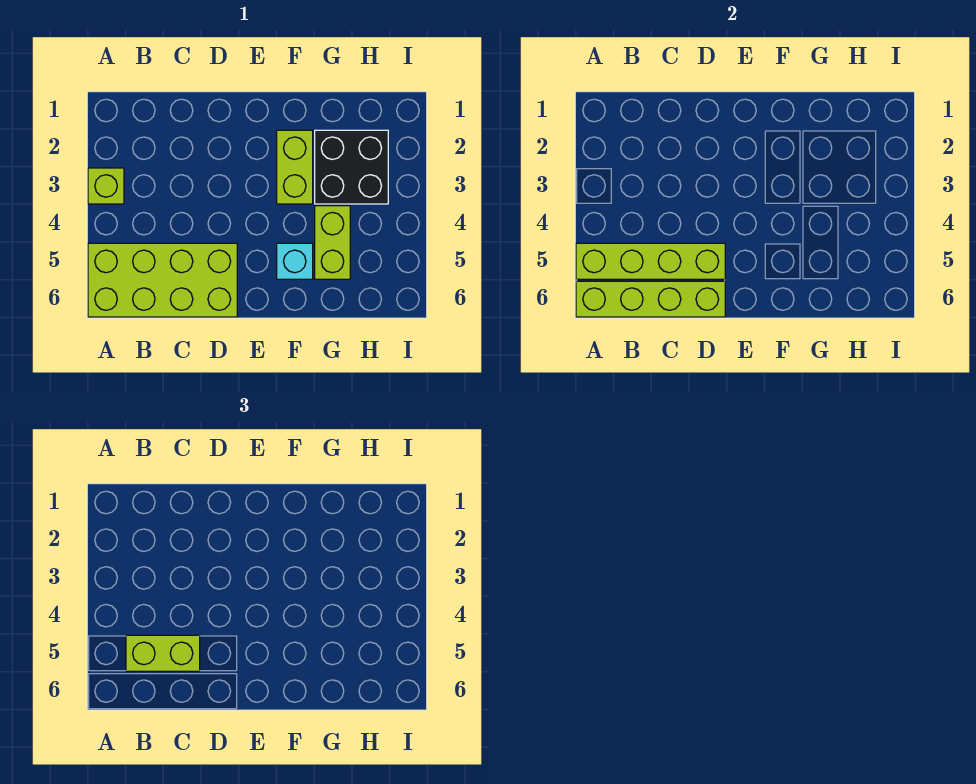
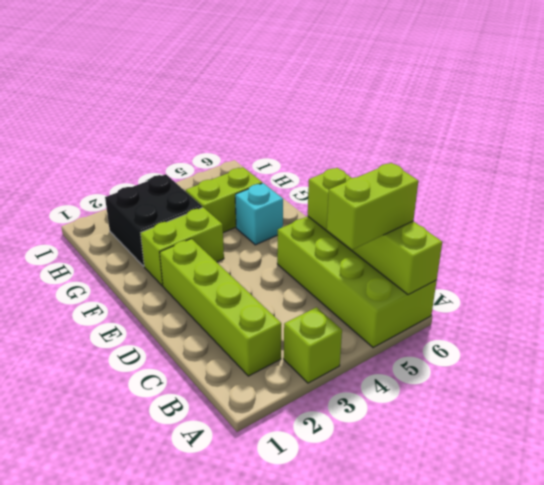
lime brick A5:D5 level 2 -> lime brick B2:E2 level 1
lime brick B5:C5 level 3 -> lime brick B5:B6 level 3

